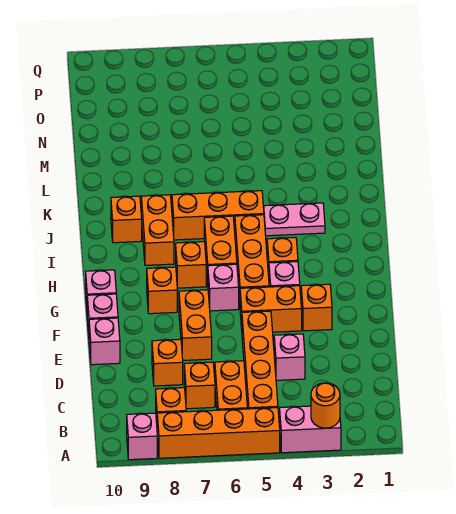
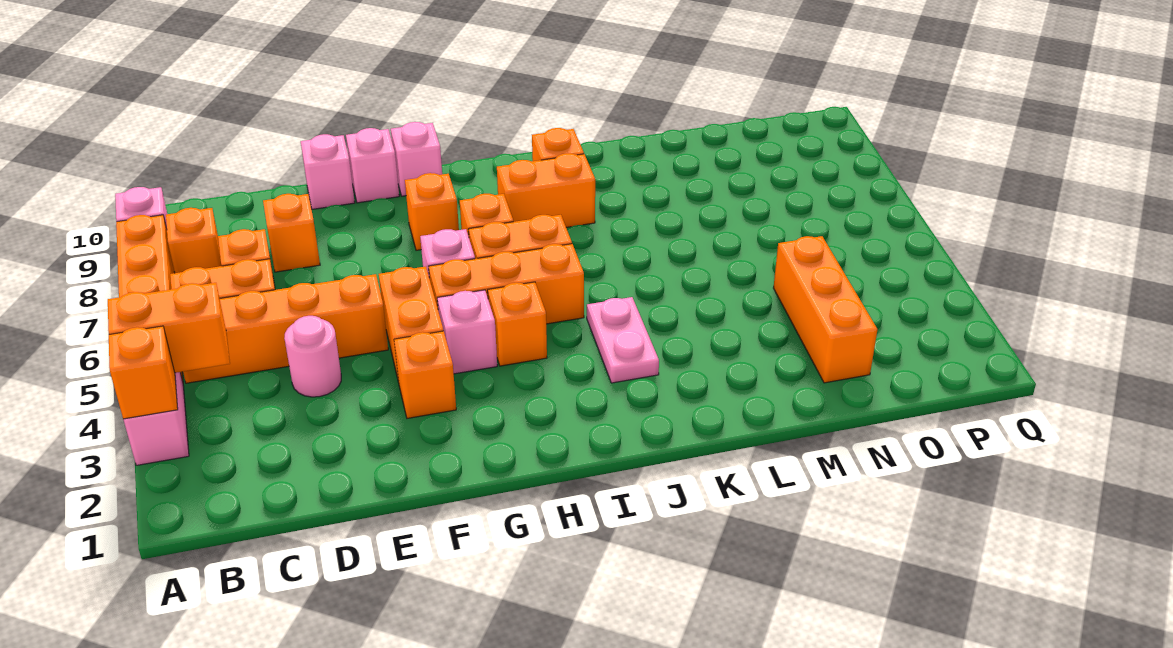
orange round brick A3 level 2 -> orange brick A3 level 2
pink brick D4 level 1 -> pink round brick D4 level 1
orange brick E7:F7 level 1 -> orange brick A4:B4 level 2
orange brick J5:J7 level 1 -> orange brick N2:N4 level 1

